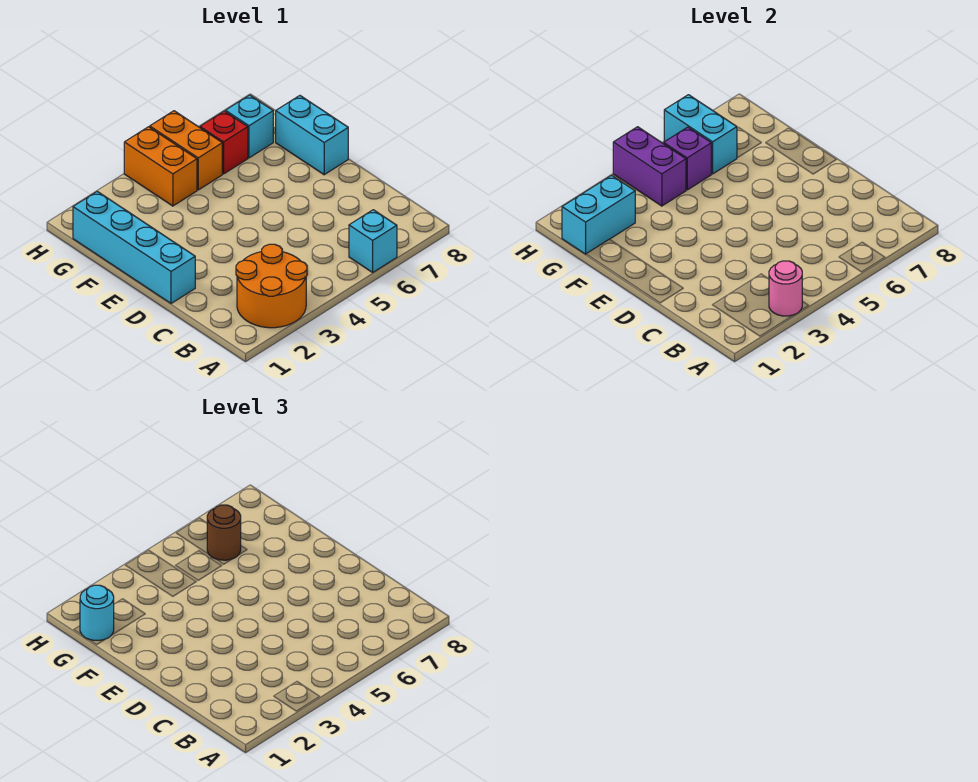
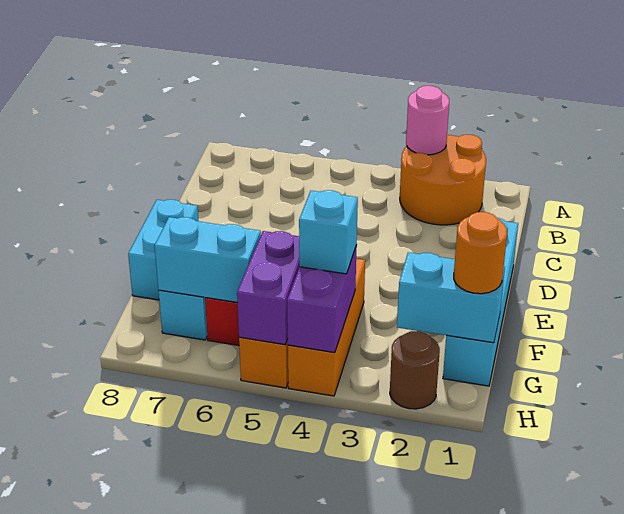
cyan brick A6 level 1 -> cyan brick G4 level 3
cyan round brick G1 level 3 -> orange round brick G1 level 3
orange brick G4:H4 level 1 -> orange brick F4:H4 level 1
purple brick G5 level 2 -> purple brick G5:H5 level 2
cyan brick G6:H6 level 2 -> cyan brick G6:G7 level 2
brown round brick G6 level 3 -> brown round brick H2 level 1

